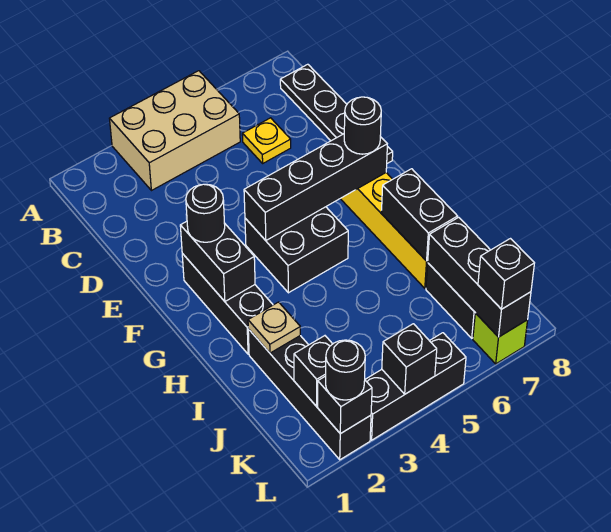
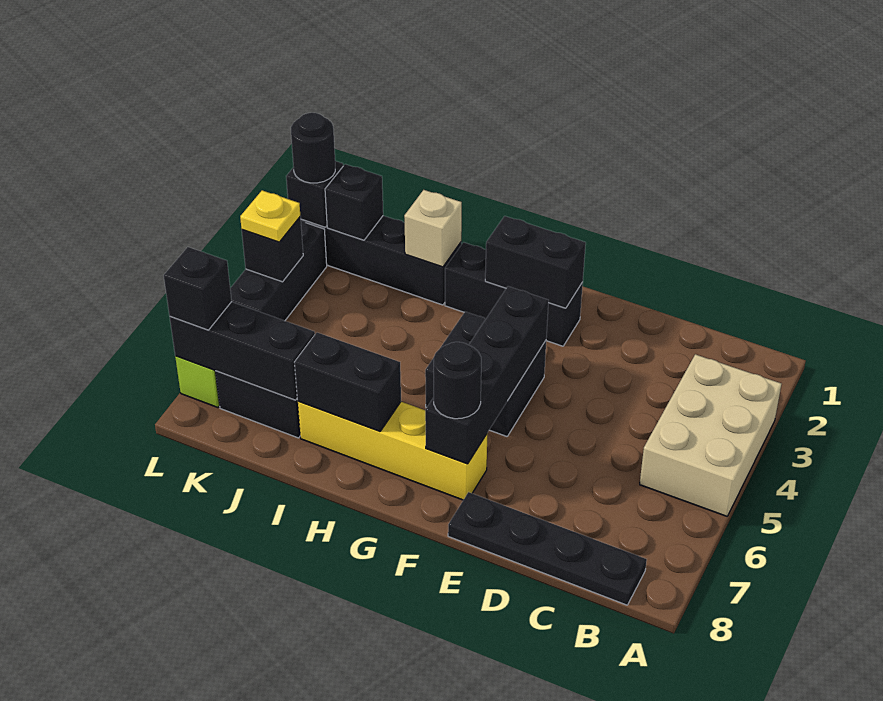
yellow plate C6 level 1 -> yellow plate L4 level 3
black round brick F2 level 3 -> none
tan plate I2 level 2 -> tan brick I2 level 2

